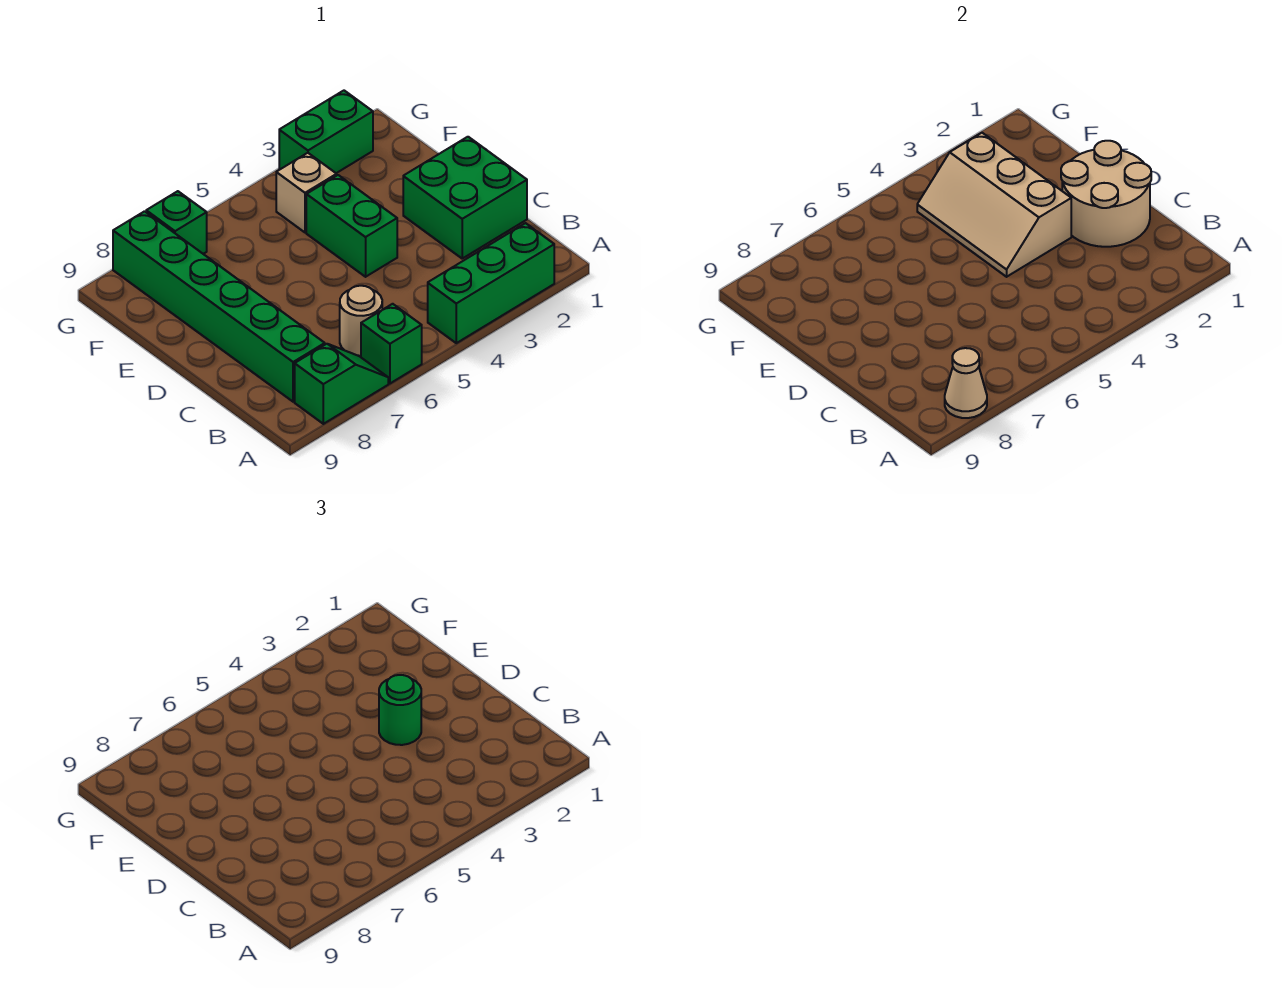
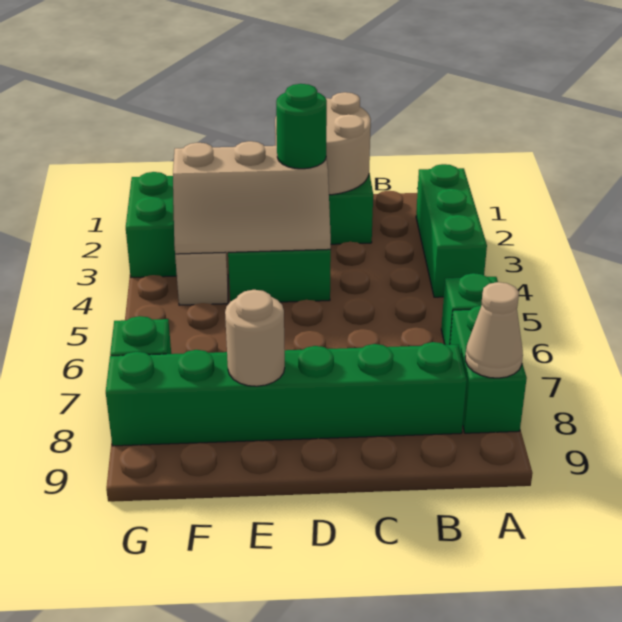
green slope A7:A8 level 1 top 8 -> green brick A7:A8 level 1
tan round brick B6 level 1 -> tan round brick E8 level 2

